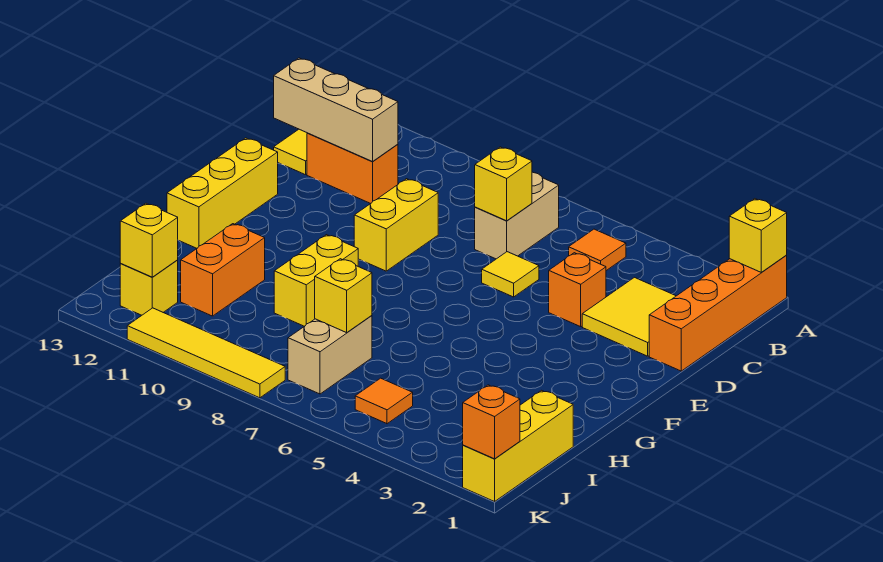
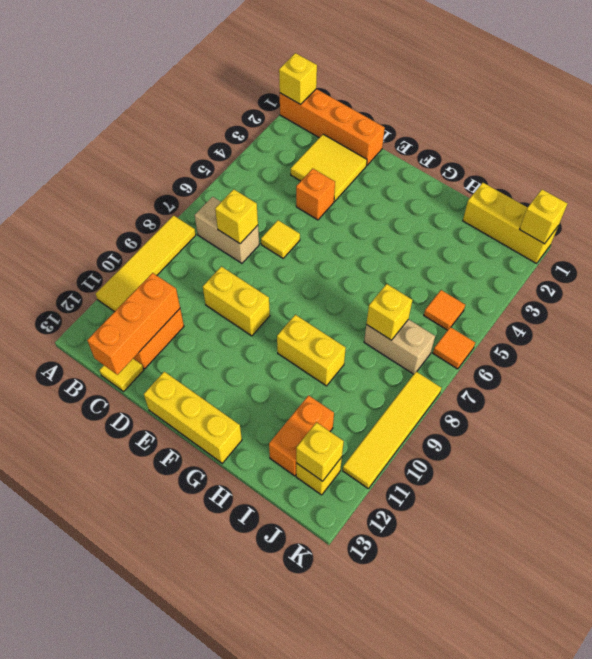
none -> yellow tile A8:A11 level 1
orange tile B5 level 1 -> orange tile K6 level 1
tan brick C11:C13 level 2 -> orange brick C11:C13 level 2
orange brick H11:I11 level 1 -> orange brick I11:I12 level 1
orange brick K1 level 2 -> yellow brick K1 level 2

